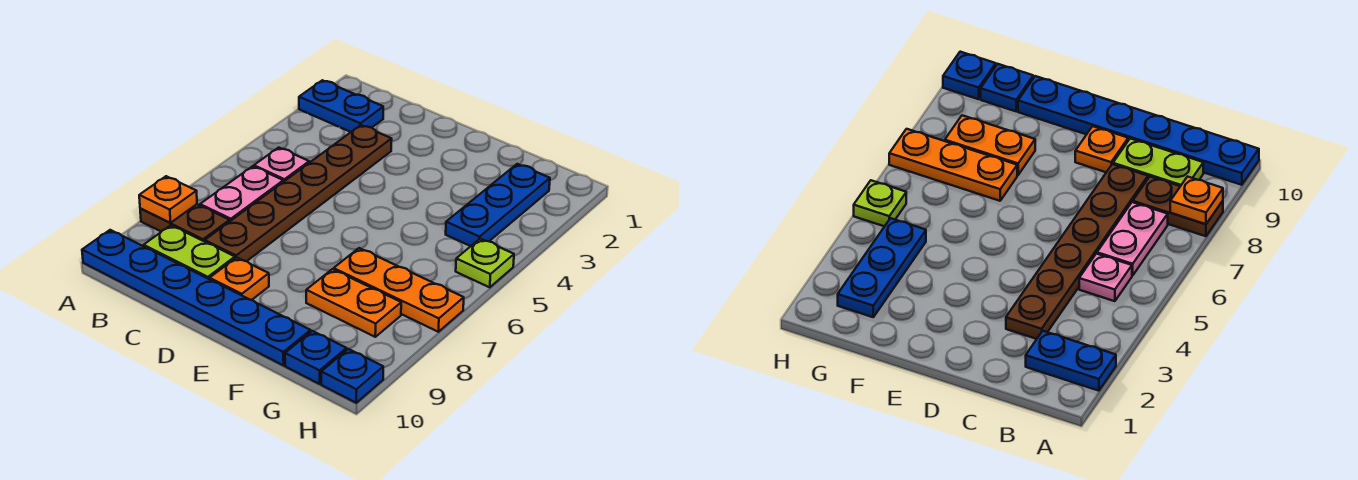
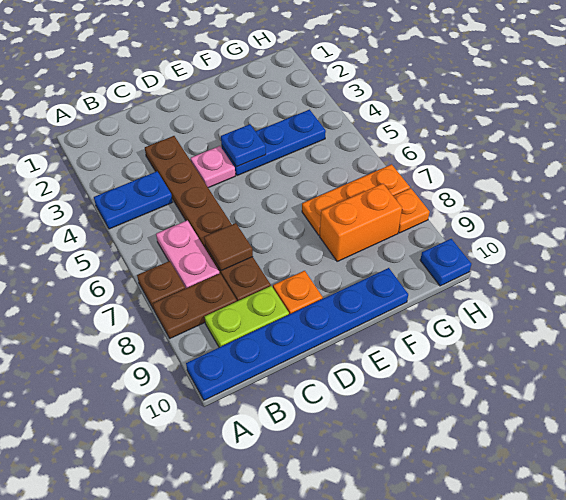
blue plate A2:B2 level 1 -> blue plate A4:B4 level 1
none -> brown plate A7 level 1
orange plate A8 level 2 -> orange plate H8 level 1
pink plate B5 level 1 -> pink plate D4 level 1
none -> brown tile C7 level 2
orange plate F8:G8 level 1 -> orange brick F8:G8 level 1
blue plate G2:G4 level 1 -> blue plate E4:G4 level 1
blue plate G10 level 1 -> blue plate E4 level 2
lime plate H5 level 1 -> none

